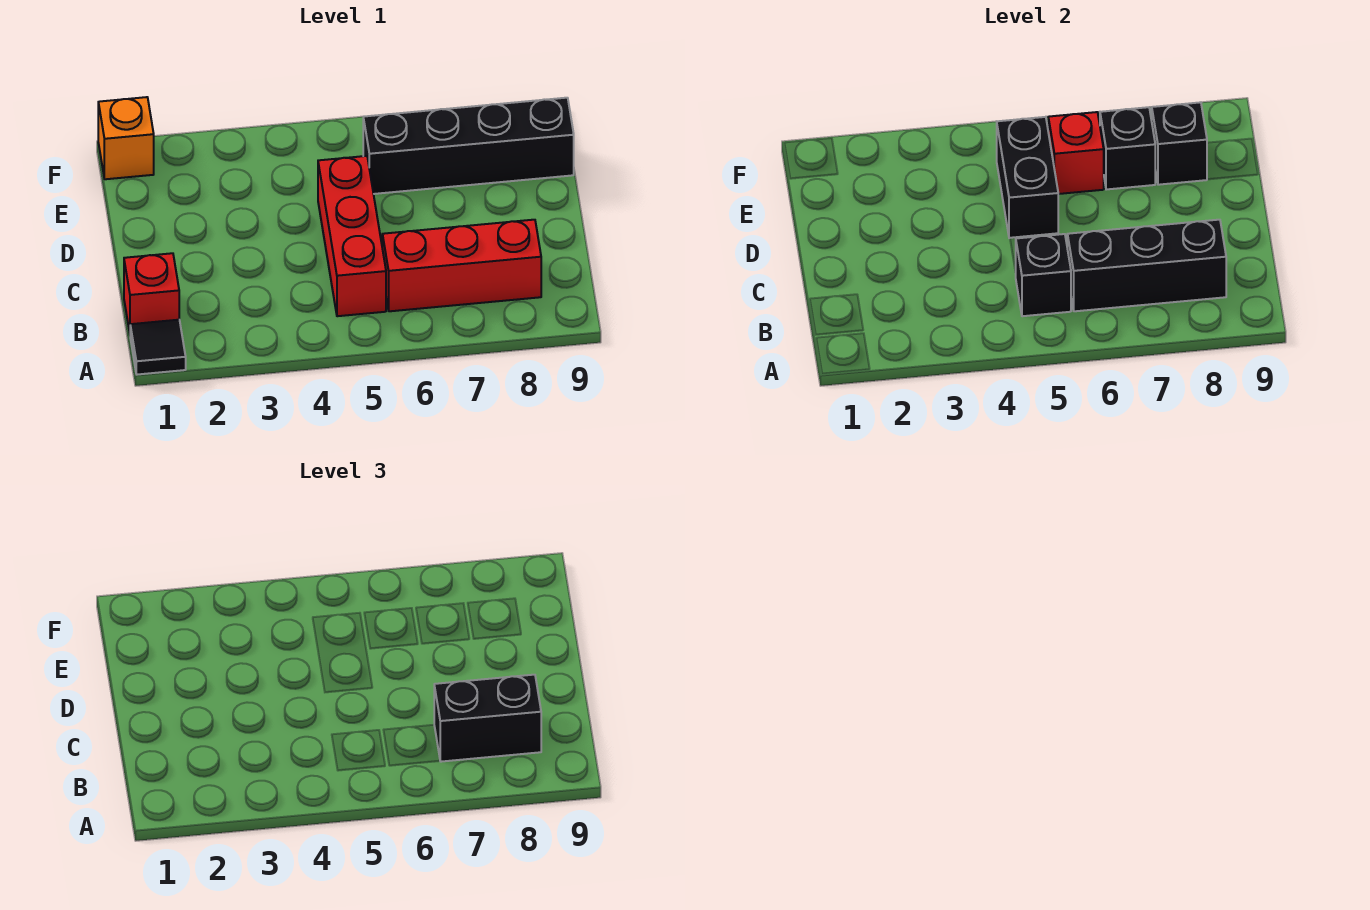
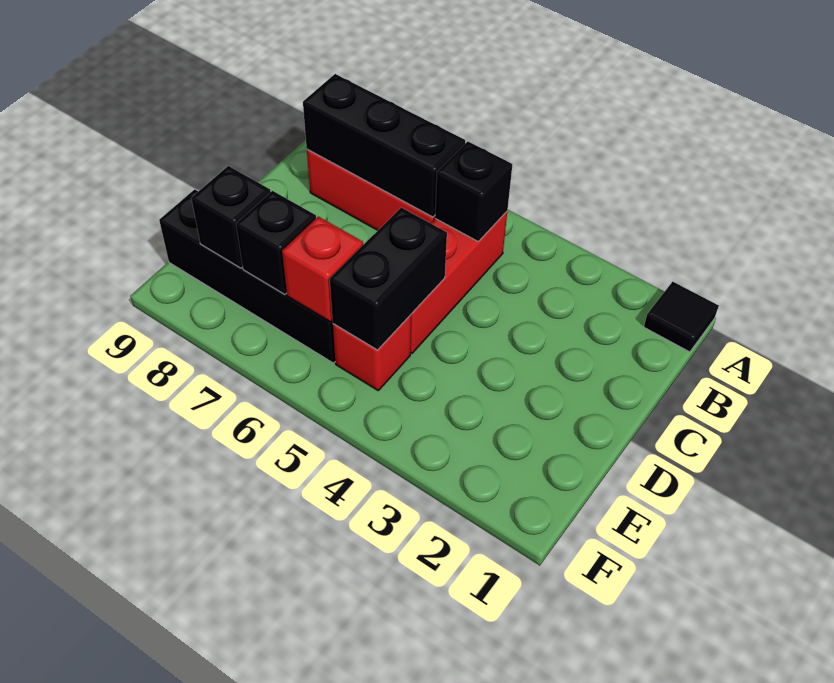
red brick B1 level 1 -> red brick E5 level 1
black brick B7:B8 level 3 -> none
orange brick F1 level 1 -> none

